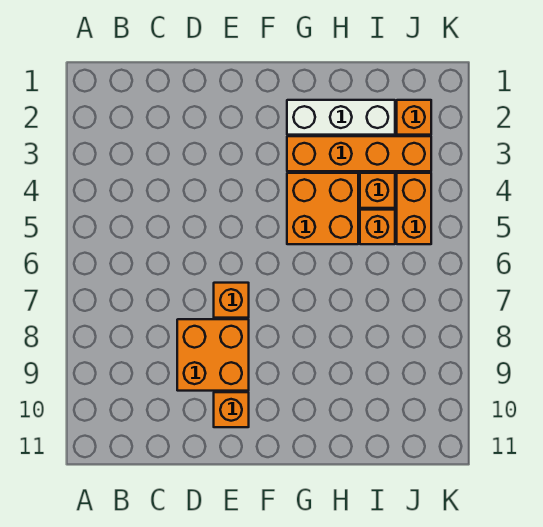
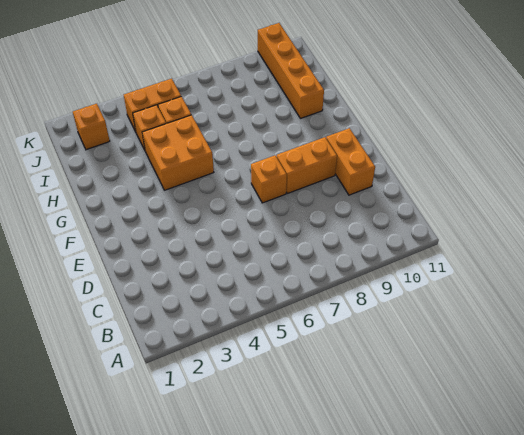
orange brick D8:E9 level 1 -> orange brick E8:E9 level 1
orange brick E10 level 1 -> orange brick D10:E10 level 1
white brick G2:I2 level 1 -> none
orange brick G3:J3 level 1 -> orange brick H10:K10 level 1

